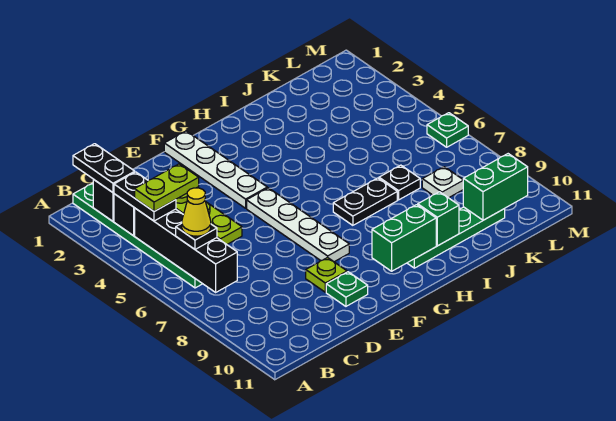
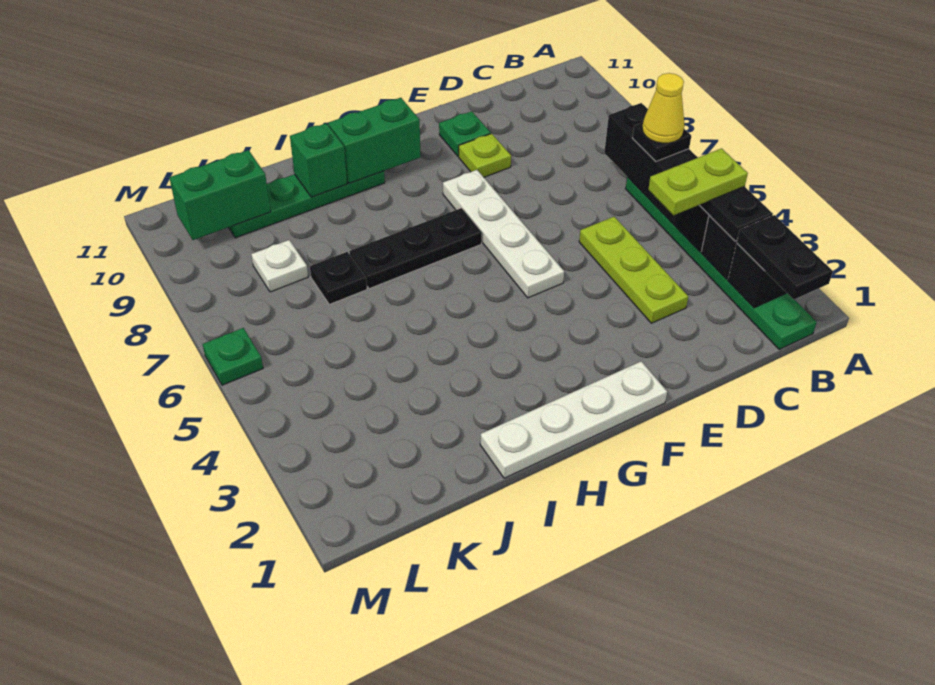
white plate F1:F4 level 1 -> white plate F1:I1 level 1
black plate H7:I7 level 1 -> black plate G7:I7 level 1

